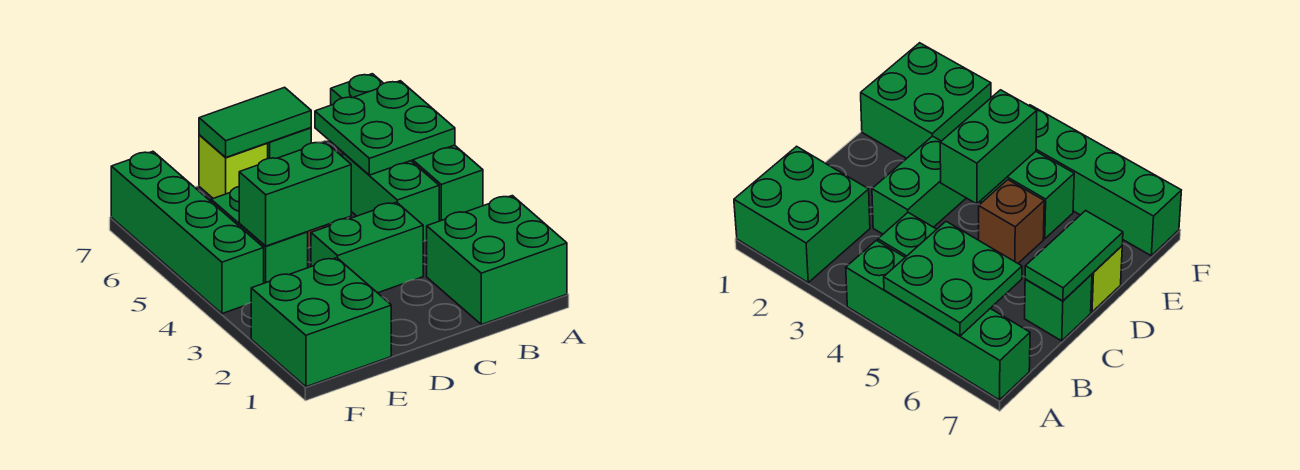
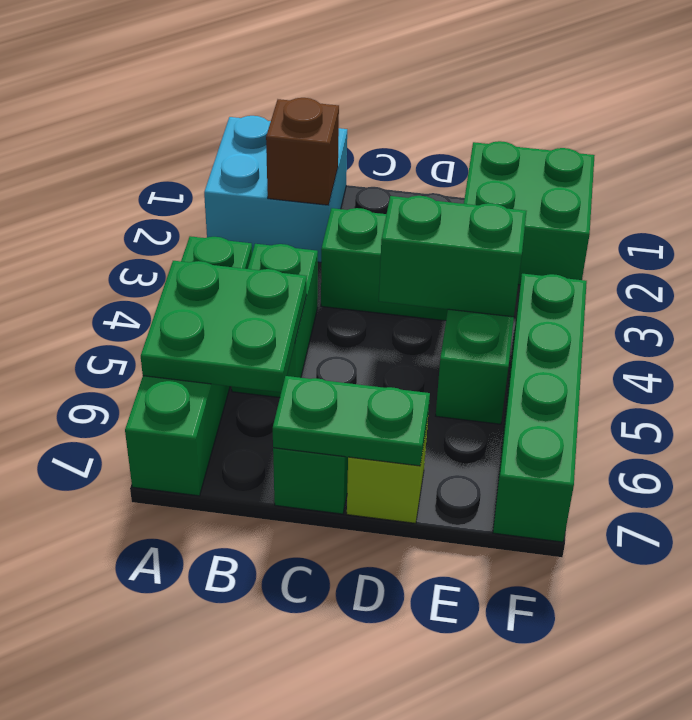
green brick A1:B2 level 1 -> cyan brick A1:B2 level 1
green tile C7:D7 level 2 -> green plate C7:D7 level 2
brown brick D5 level 1 -> brown brick B2 level 2

